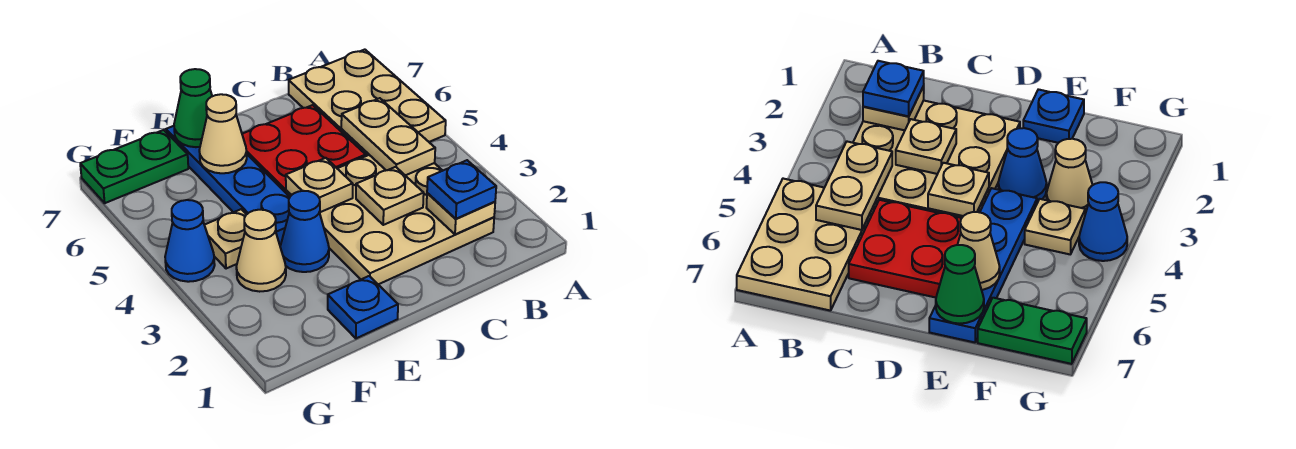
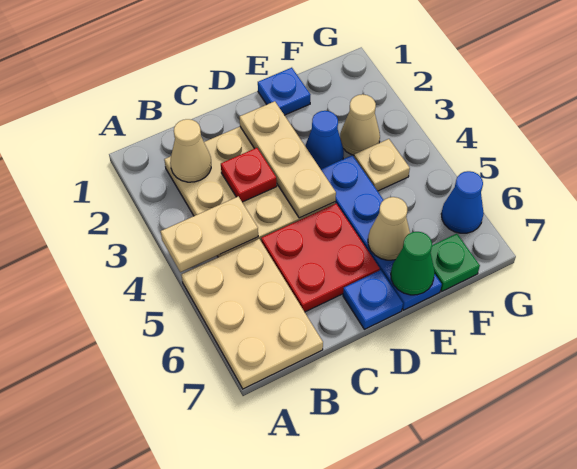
tan plate B2 level 2 -> tan cone B2 level 2
blue plate B2 level 3 -> blue plate D7 level 1
tan plate B4:B5 level 2 -> tan plate A4:B4 level 2
tan plate C3 level 2 -> red plate C3 level 2
tan plate D4 level 2 -> tan plate D2:D4 level 2
green plate F7:G7 level 1 -> green plate F7 level 1
blue cone G4 level 1 -> blue cone G6 level 1

